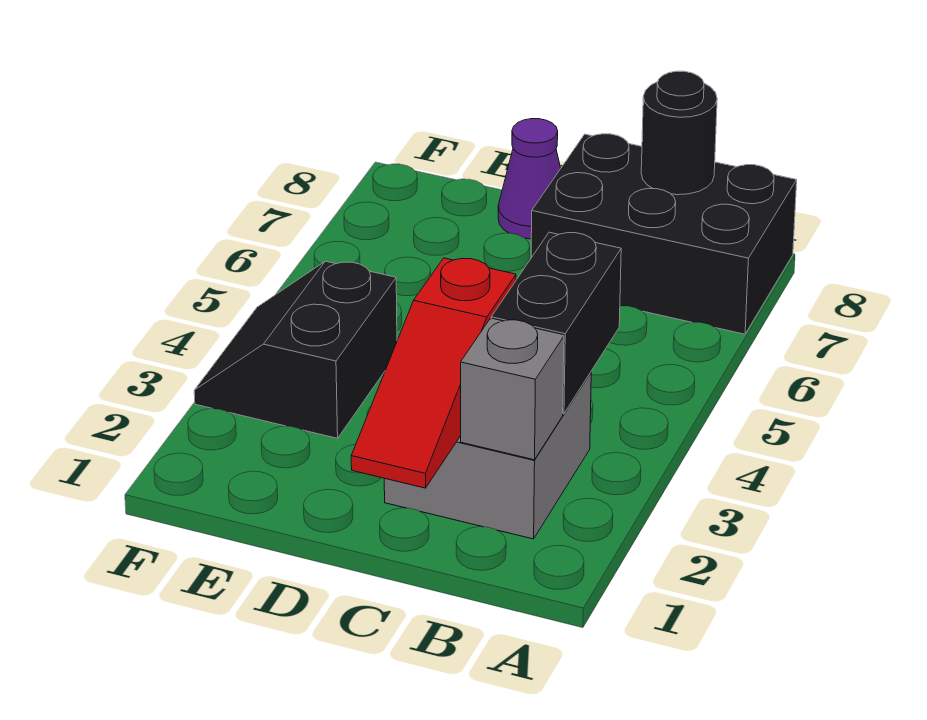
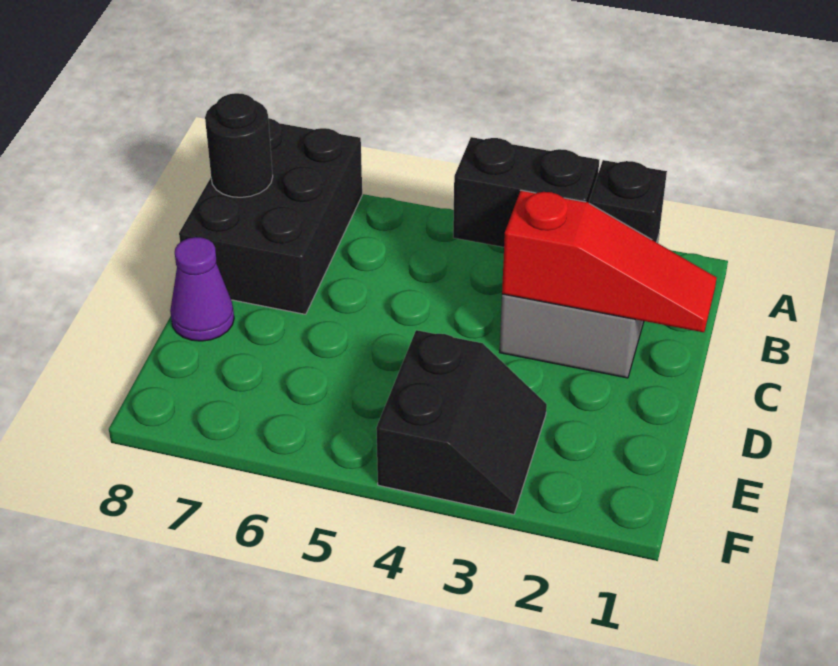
grey brick B2 level 2 -> black brick B2 level 2
black slope E3:F4 level 1 top E -> black slope E3:F4 level 1 top 4

